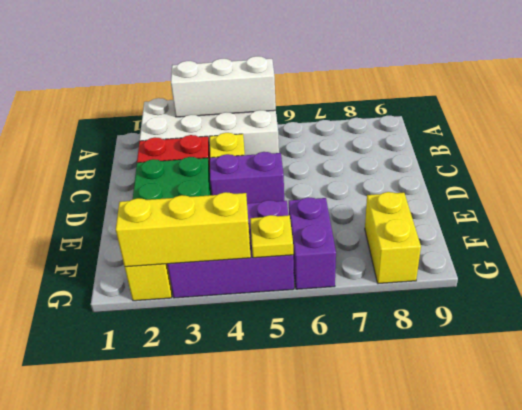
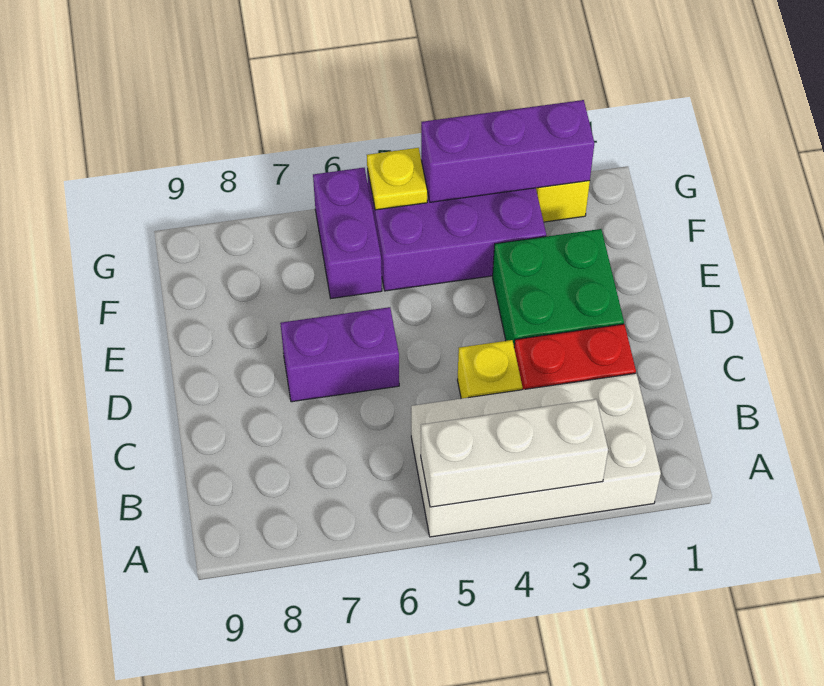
purple brick D4:D5 level 1 -> purple brick D6:D7 level 1
yellow brick F8:G8 level 1 -> none
yellow brick G2:G4 level 2 -> purple brick G2:G4 level 2

